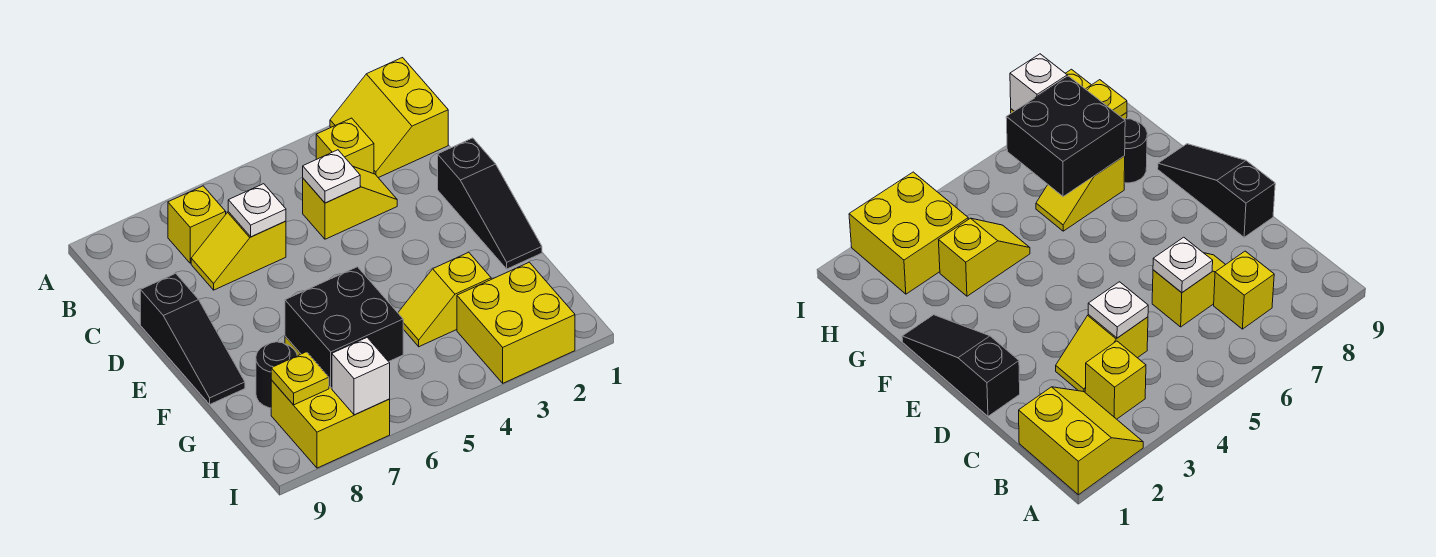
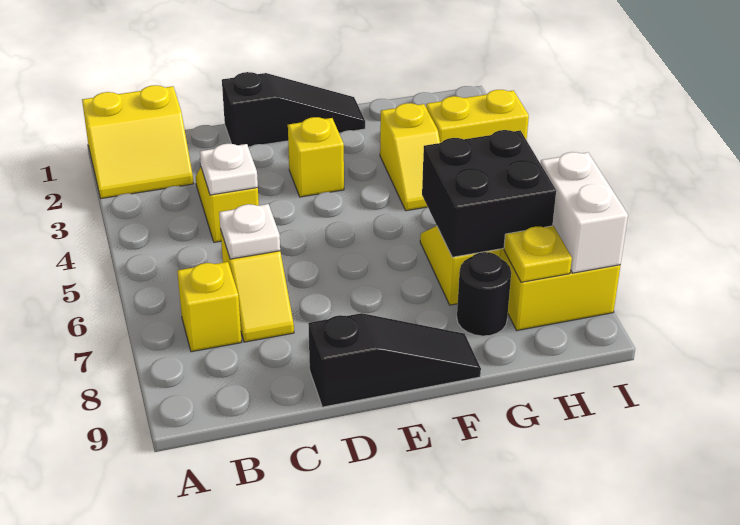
yellow brick B3 level 1 -> yellow brick E3 level 1
yellow brick H2:I3 level 1 -> yellow brick H3:I3 level 1
white brick I7 level 2 -> white brick I7:I8 level 2

